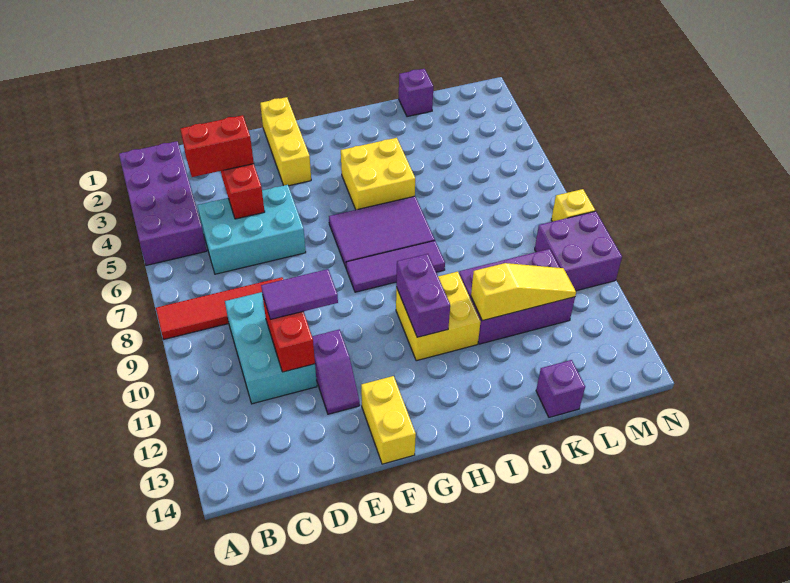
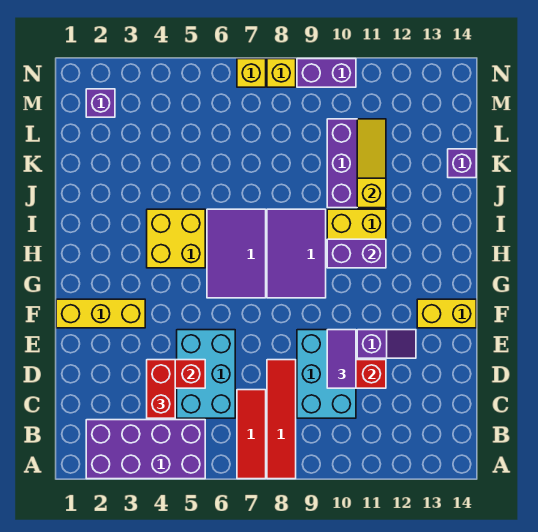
none -> red tile A7:C7 level 1
cyan brick C9:D11 level 1 -> cyan brick C9:E10 level 1
purple tile G8:I8 level 1 -> purple tile G8:I9 level 1
purple brick K1 level 1 -> purple brick M2 level 1
purple brick M9:N10 level 1 -> purple brick N9:N10 level 1
none -> yellow brick N7 level 1

